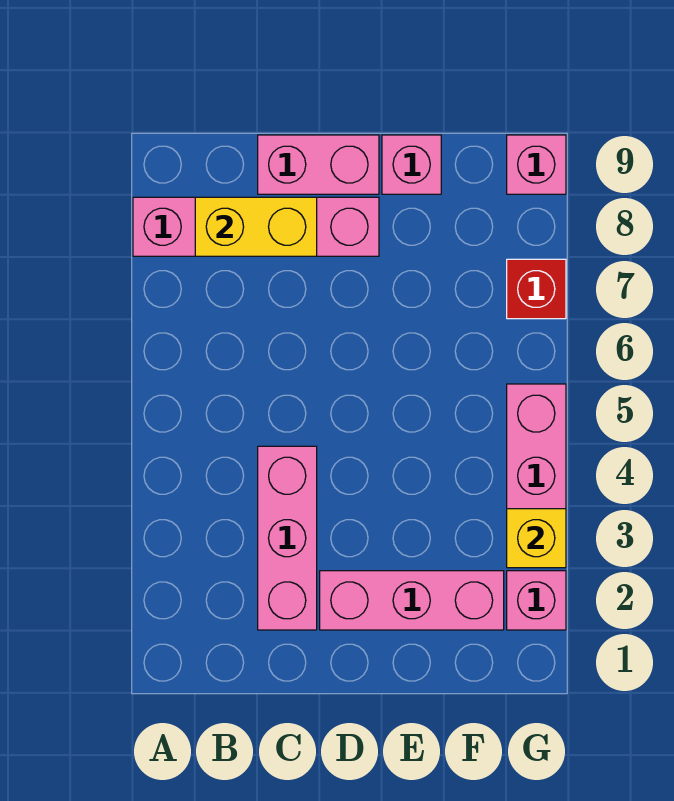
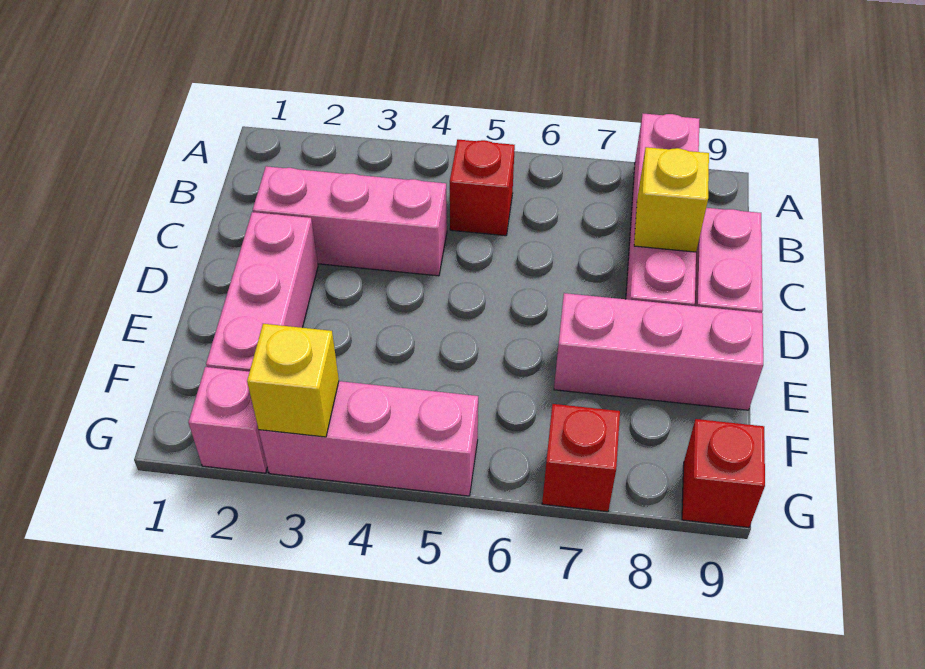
none -> red brick B5 level 1
yellow brick B8:C8 level 2 -> yellow brick C8 level 2
pink brick E9 level 1 -> pink brick E7:E9 level 1
pink brick G9 level 1 -> red brick G9 level 1

